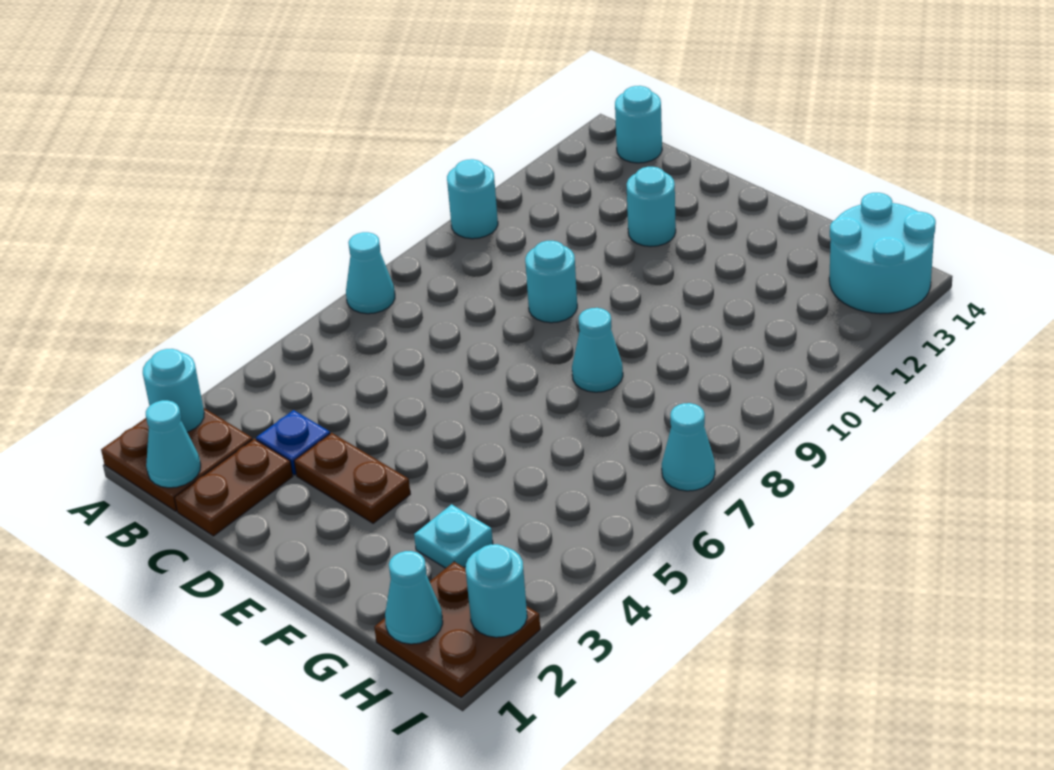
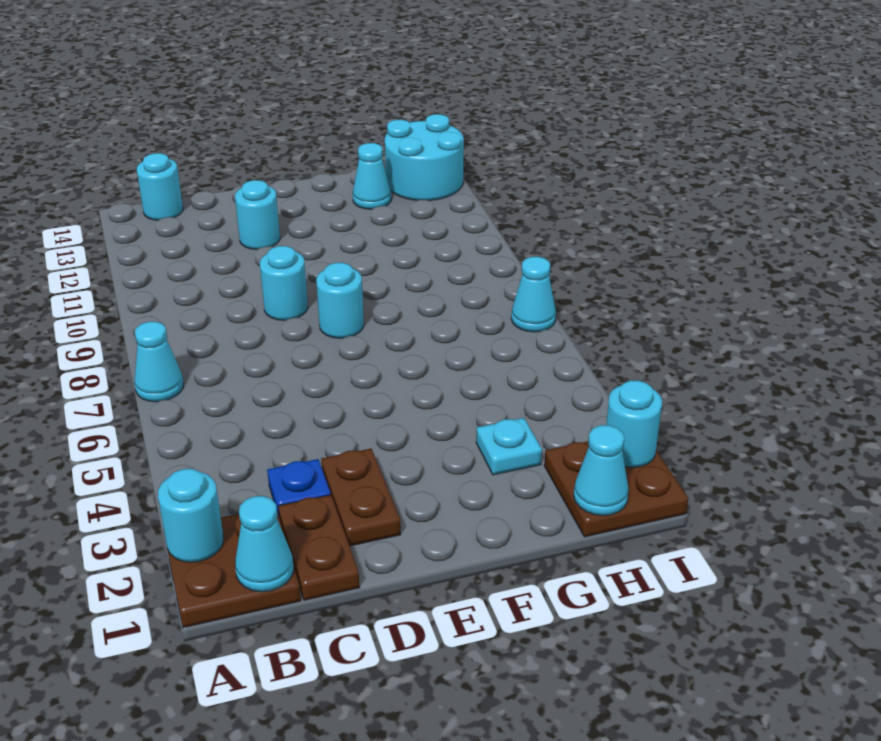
cyan round brick A10 level 1 -> cyan round brick E8 level 1
brown plate D3:E3 level 1 -> brown plate D2:D3 level 1
cyan cone F8 level 1 -> cyan cone G13 level 1

